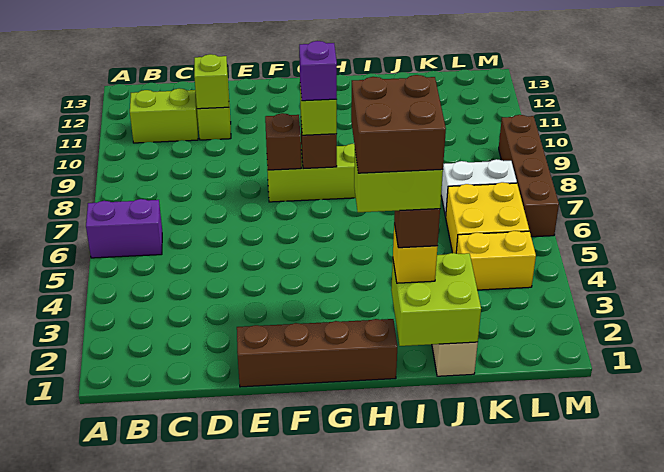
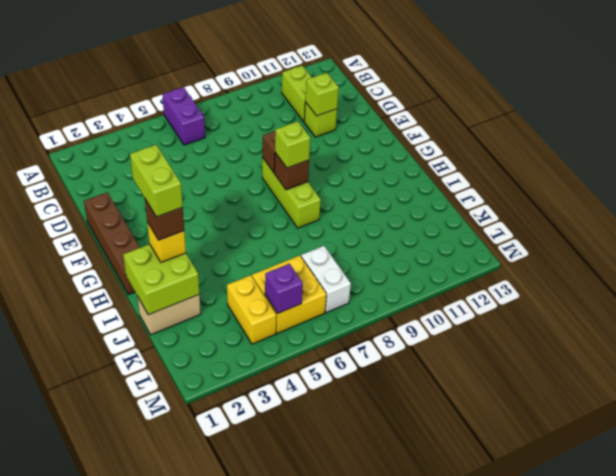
purple brick G8 level 4 -> purple brick L5 level 2
brown brick H2:I3 level 6 -> none
brown brick M6:M9 level 1 -> none

